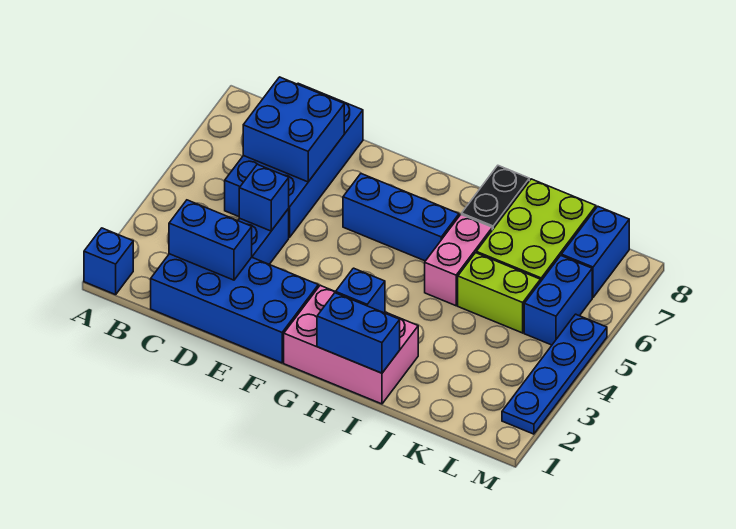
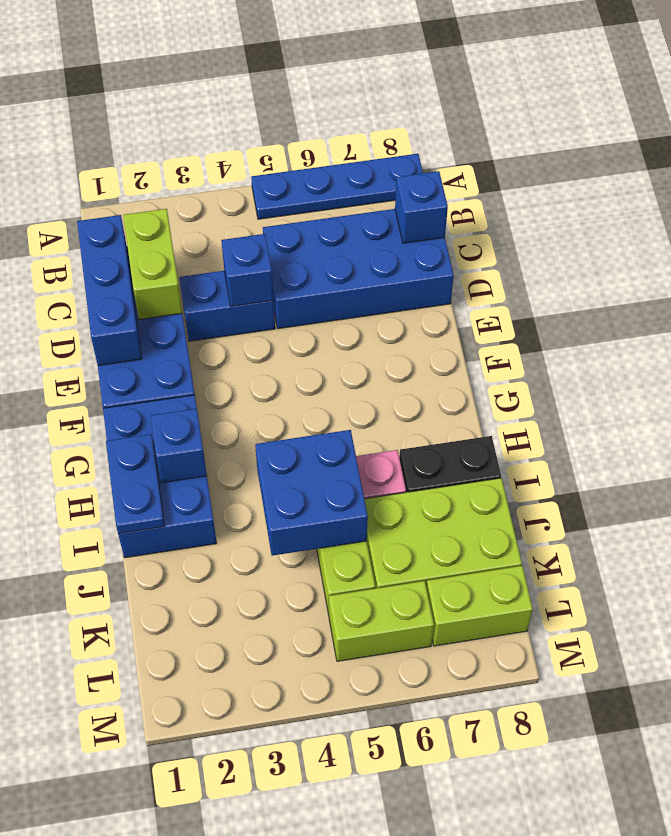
blue brick A1 level 1 -> blue brick C8 level 2
blue brick C2:D2 level 2 -> lime brick C2:D2 level 2
blue brick C6:D7 level 2 -> blue brick I4:J5 level 2
blue brick F6:H6 level 1 -> blue brick C1:E1 level 2
pink brick G1:I2 level 1 -> blue brick G1:I2 level 1
blue brick H1:I1 level 2 -> blue plate H1:I1 level 2
blue brick L5:L6 level 1 -> lime brick L5:L6 level 1
blue brick L7:L8 level 1 -> lime brick L7:L8 level 1
blue plate M2:M5 level 1 -> blue plate A5:A8 level 1

